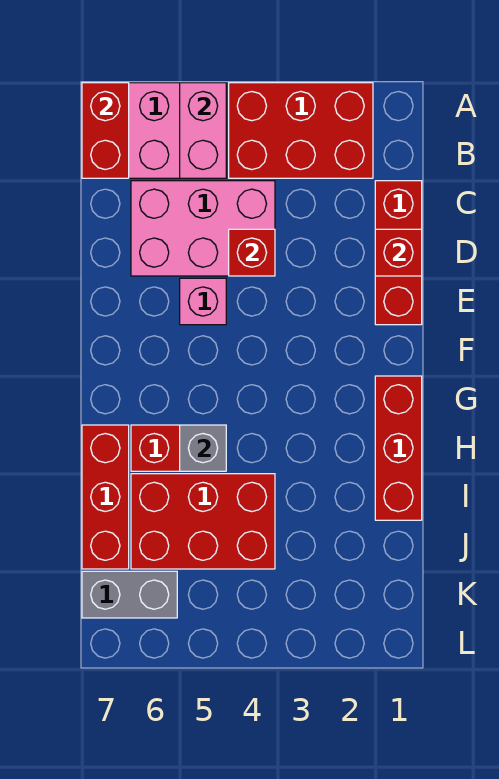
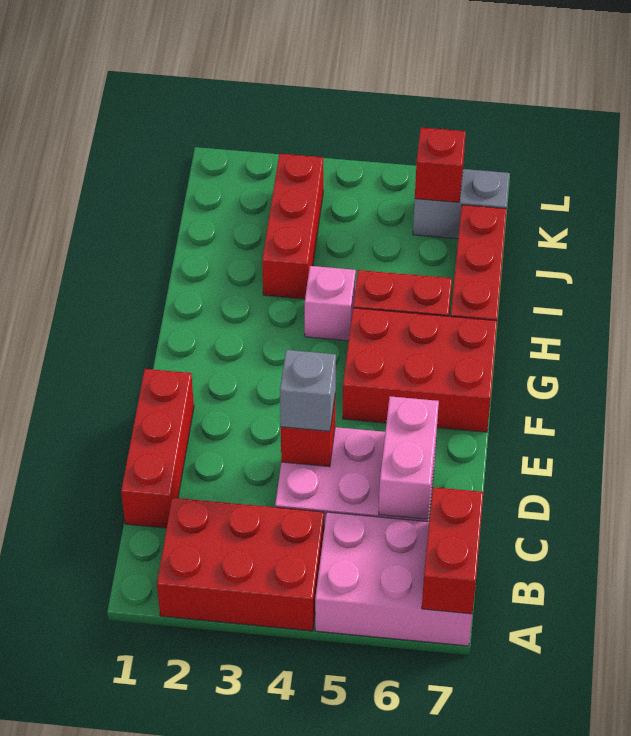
pink brick A5:B5 level 2 -> pink brick C6:D6 level 2
red brick D1 level 2 -> red brick K6 level 2
pink brick E5 level 1 -> pink brick H4 level 1
red brick G1:I1 level 1 -> red brick I3:K3 level 1
grey brick H5 level 2 -> grey brick D4 level 3
red brick I4:J6 level 1 -> red brick F5:G7 level 1

